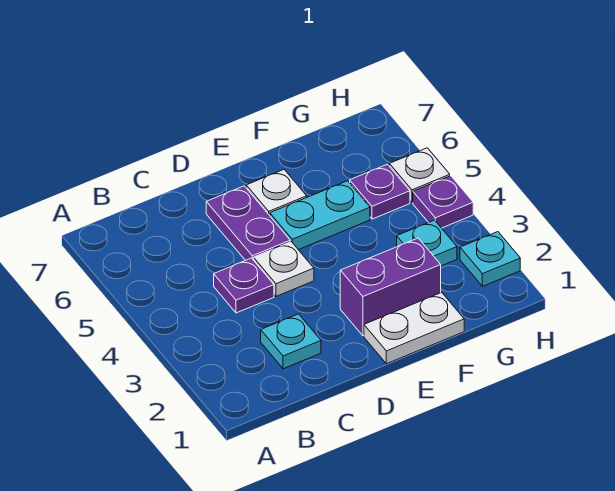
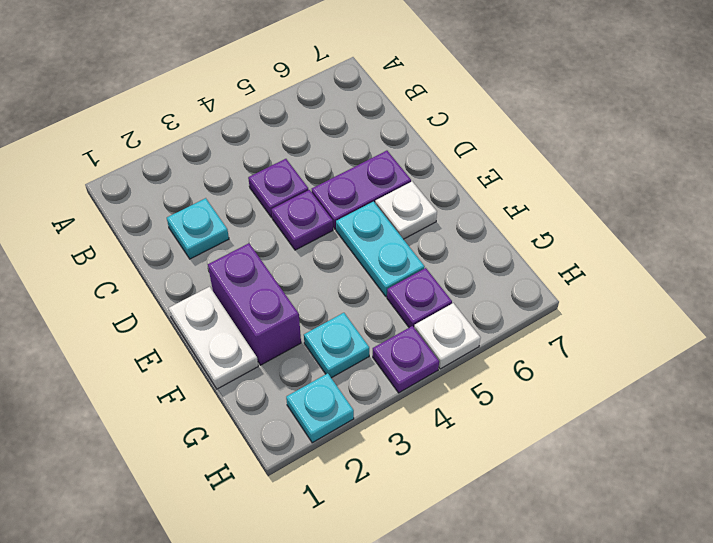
white plate D4 level 1 -> purple plate D4 level 1

